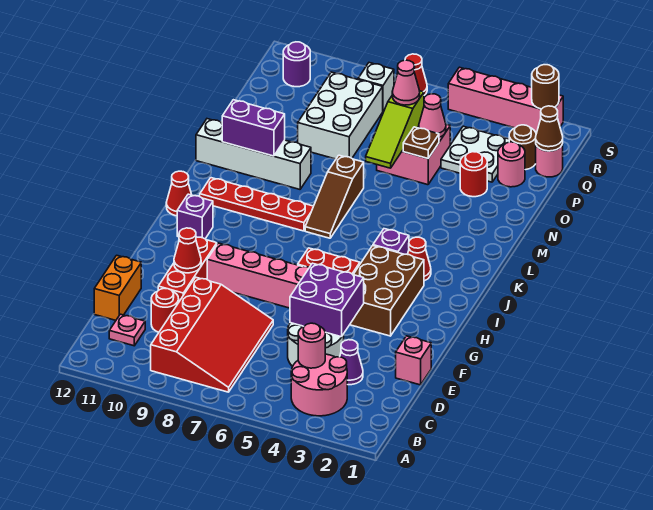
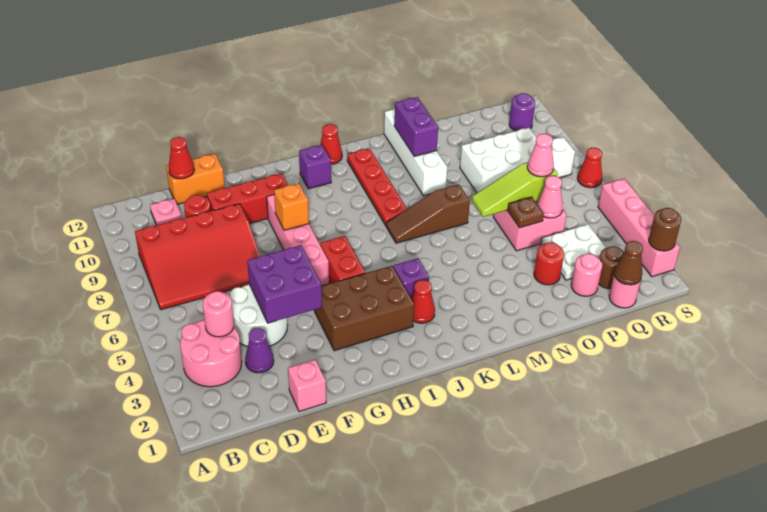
red cone F10 level 2 -> red cone D12 level 2
none -> orange brick G8 level 2

